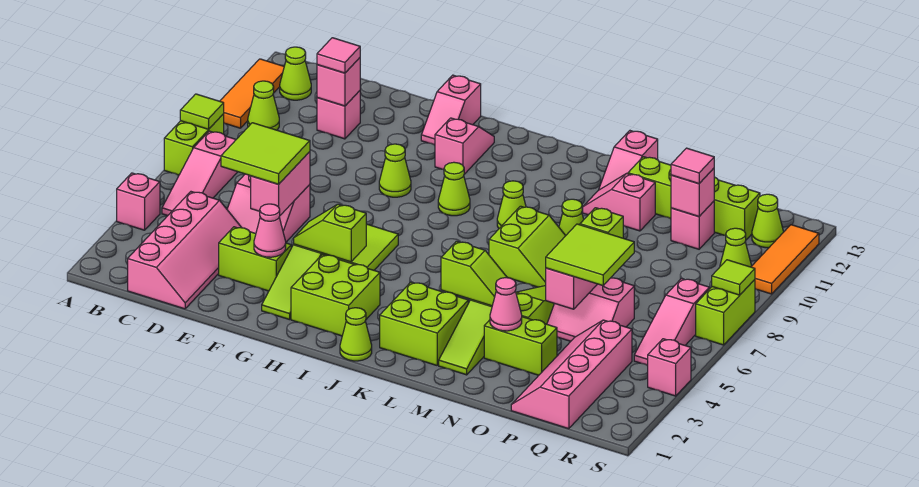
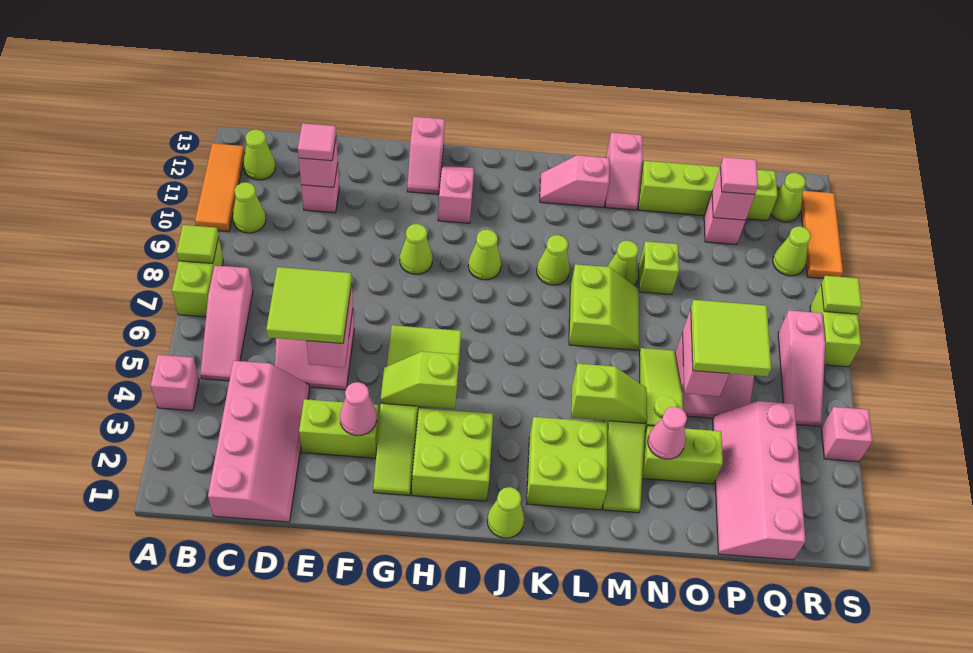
pink slope M11:N11 level 1 top N -> pink slope K12:L12 level 1 top L

